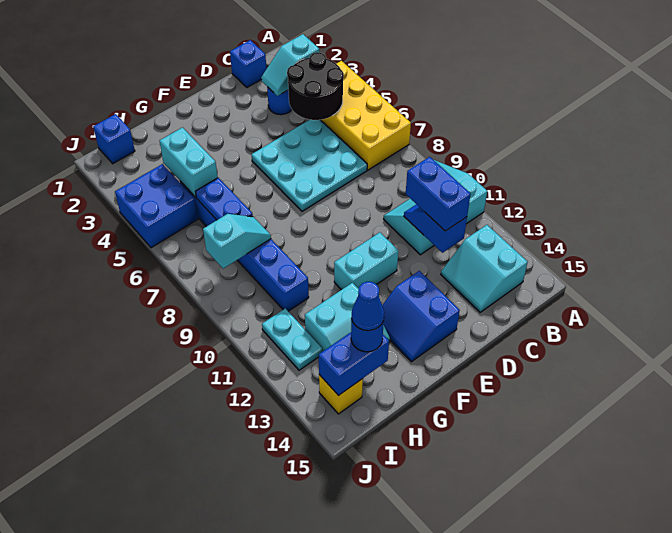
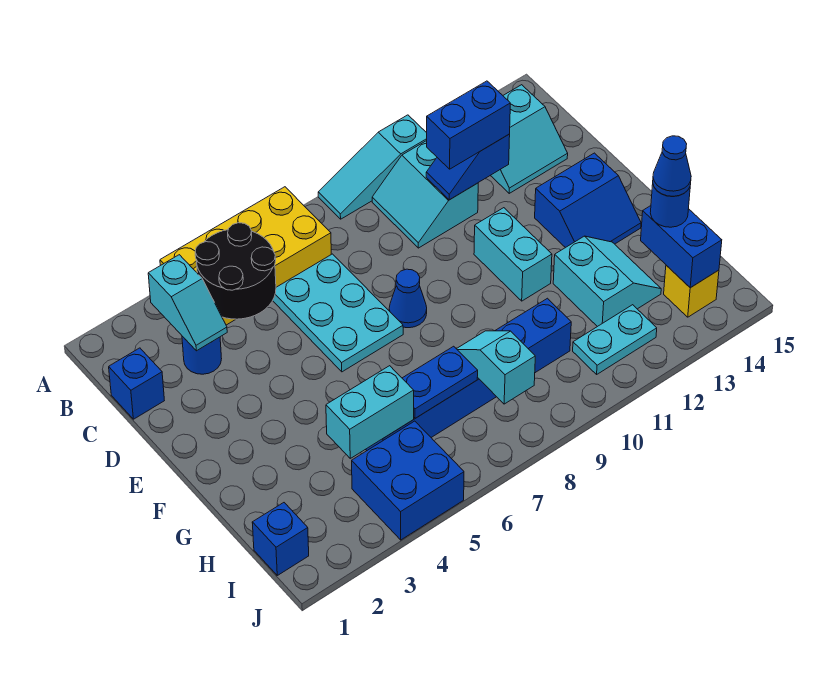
cyan plate C5:E7 level 1 -> cyan plate C6:E7 level 1
none -> blue cone E8 level 1

